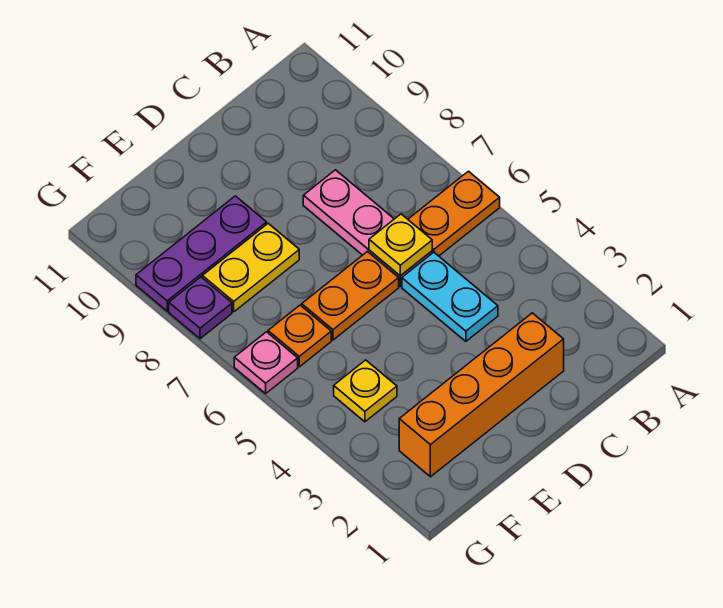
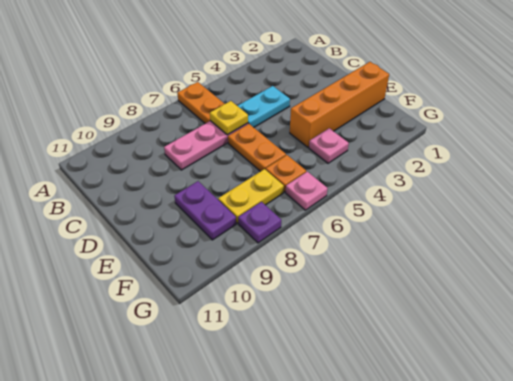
orange brick C2:F2 level 1 -> orange brick E1:E4 level 1
yellow plate E8:F8 level 1 -> yellow plate F7:F8 level 1
purple plate E9:G9 level 1 -> purple plate E9:F9 level 1
yellow plate F4 level 1 -> pink plate F4 level 1

